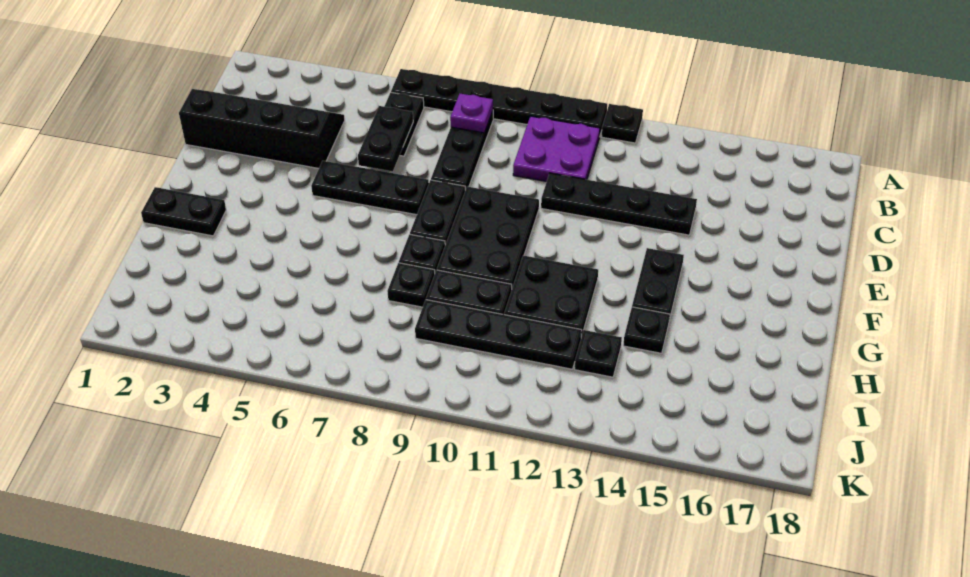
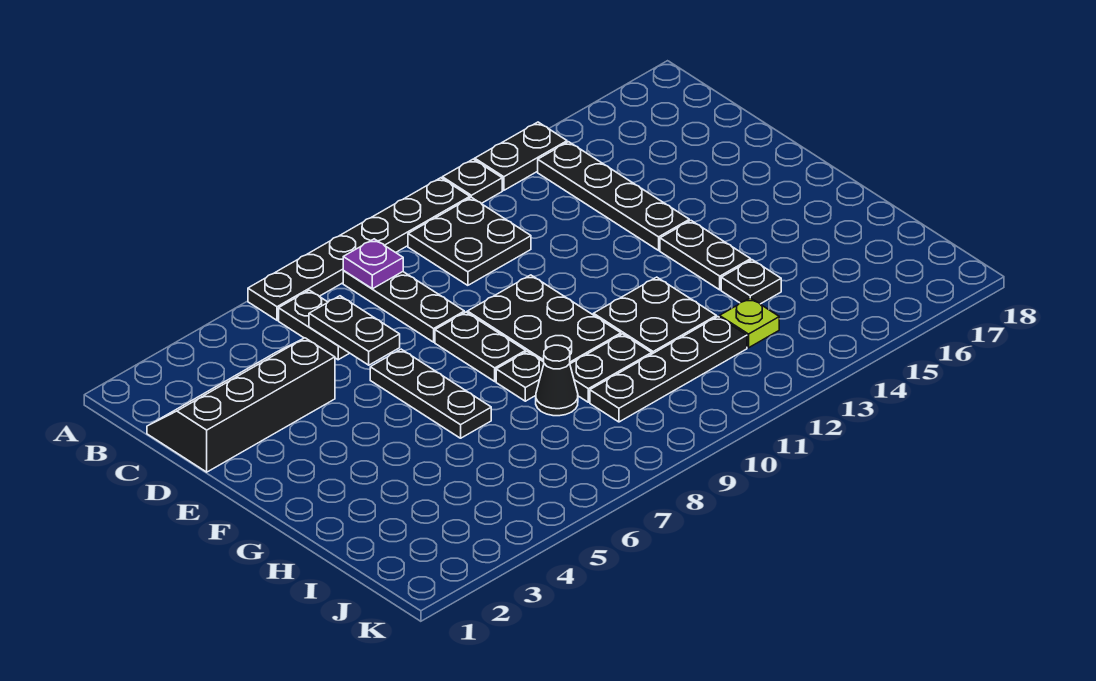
purple plate B10:C11 level 1 -> black plate B10:C11 level 1
black plate D11:D14 level 1 -> black plate B14:E14 level 1
black plate E5:E7 level 1 -> black plate E6:G6 level 1
black plate G1:G2 level 1 -> black plate A13:A14 level 1
black plate H8 level 1 -> black cone H8 level 1
black plate I13 level 1 -> lime plate I13 level 1

